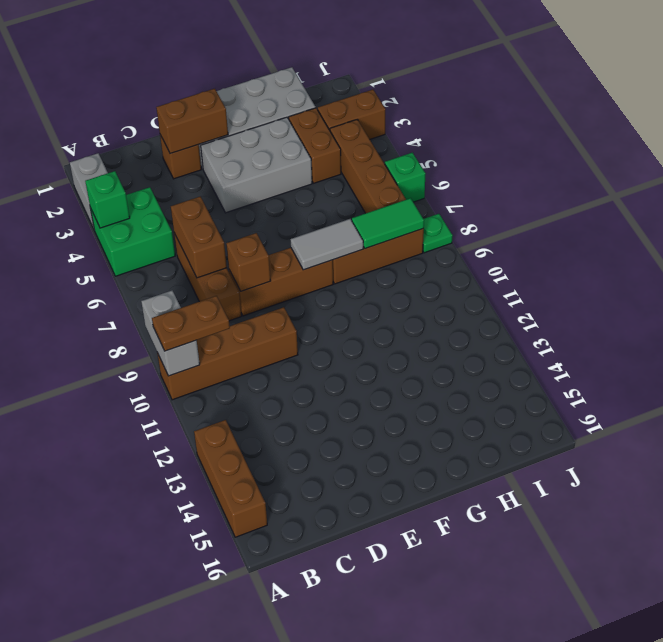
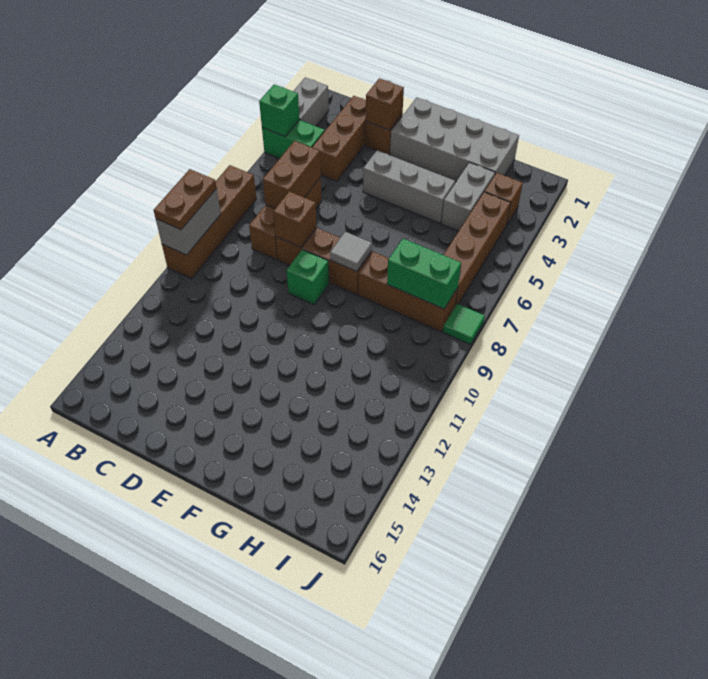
green brick A4:B5 level 1 -> green brick A4:B4 level 1
brown brick A10:D10 level 1 -> brown brick A7:A10 level 1
brown plate A10:B10 level 3 -> brown plate A9:A10 level 3
brown brick A13:A15 level 1 -> brown brick C2:C4 level 1
brown brick D2:E2 level 2 -> brown brick D2 level 2
grey brick E3:G4 level 1 -> grey brick E4:G4 level 1
grey tile F8:G8 level 2 -> grey tile F8 level 2
brown brick H3:H4 level 1 -> grey brick H3:H4 level 1
green tile H8:I8 level 2 -> green brick H8:I8 level 2
brown brick I3:J3 level 1 -> brown brick I3 level 1
green brick J6 level 1 -> green brick E9 level 1
green plate J8 level 1 -> green tile J8 level 1

